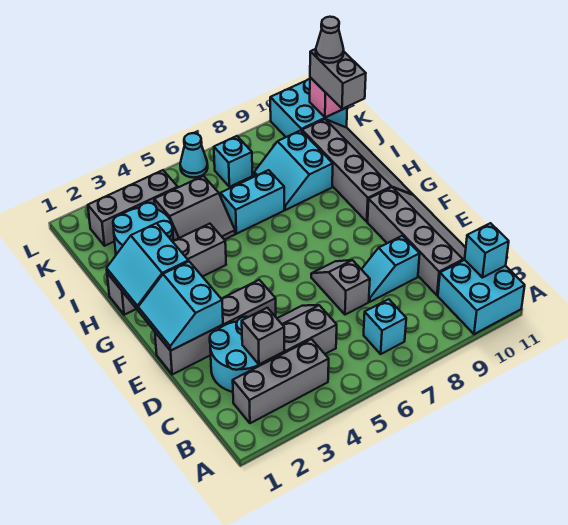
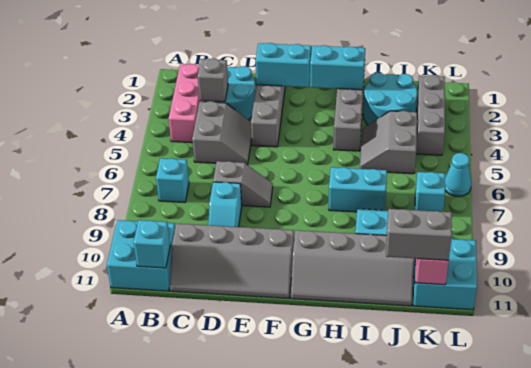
grey brick B2:B4 level 1 -> pink brick B2:B4 level 1
cyan slope D8:D9 level 1 top 9 -> cyan slope D8:D9 level 1 top 8
cyan brick I6:I7 level 1 -> cyan brick H7:I7 level 1
grey cone K11 level 4 -> none

